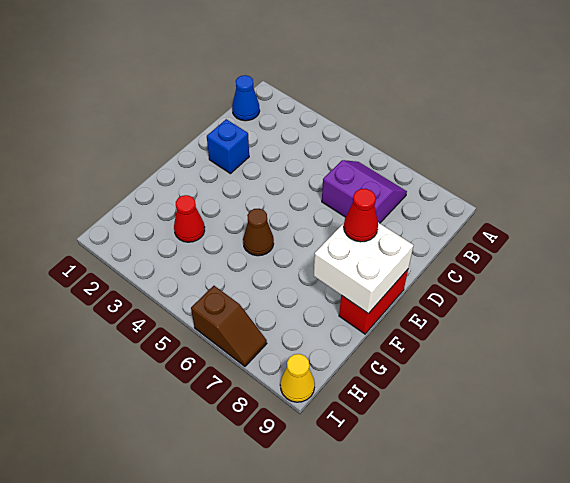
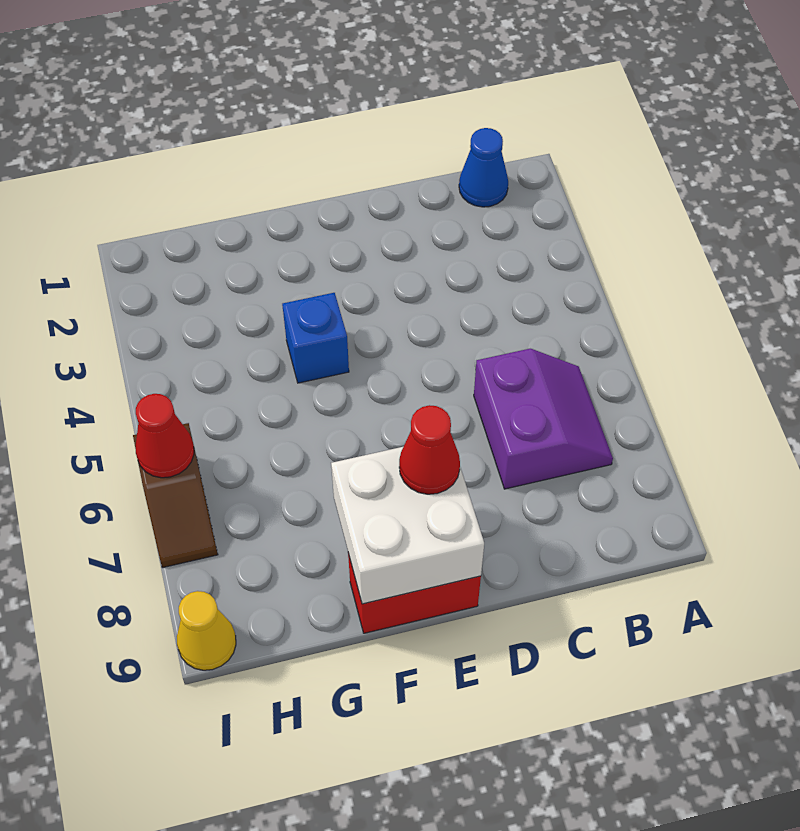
blue brick D2 level 1 -> blue brick F4 level 1
brown cone F5 level 1 -> none
red cone G3 level 1 -> red cone I6 level 2

